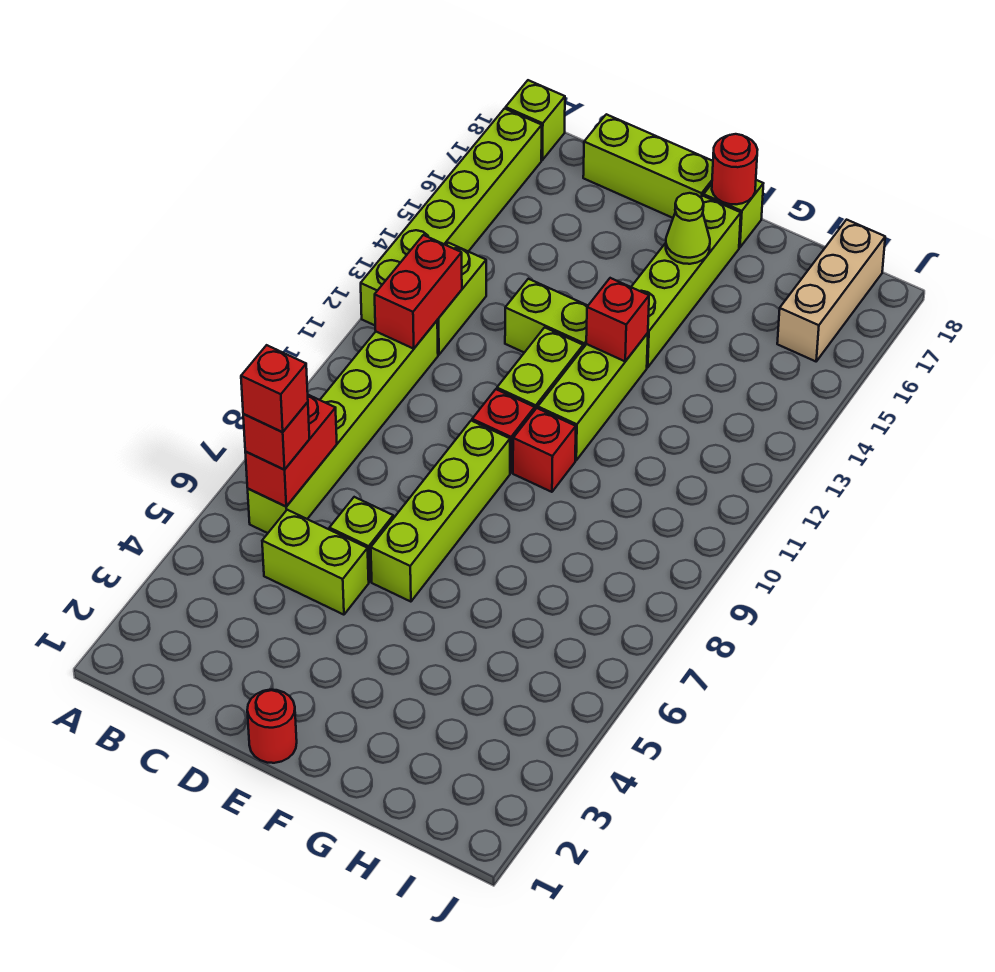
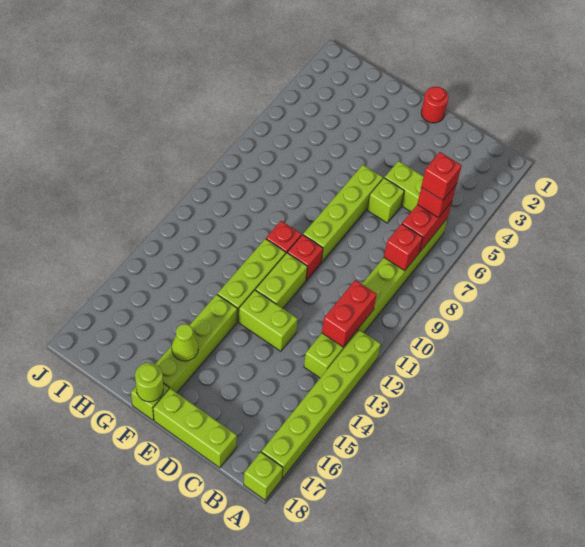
red brick F13 level 2 -> red brick B8 level 2
red round brick F18 level 2 -> lime round brick F18 level 2
tan brick I16:I18 level 1 -> none

